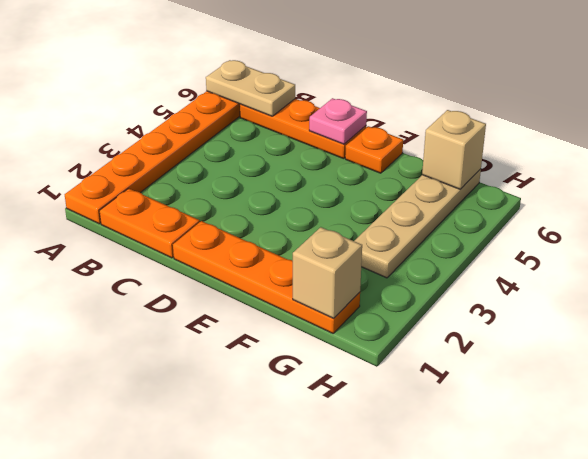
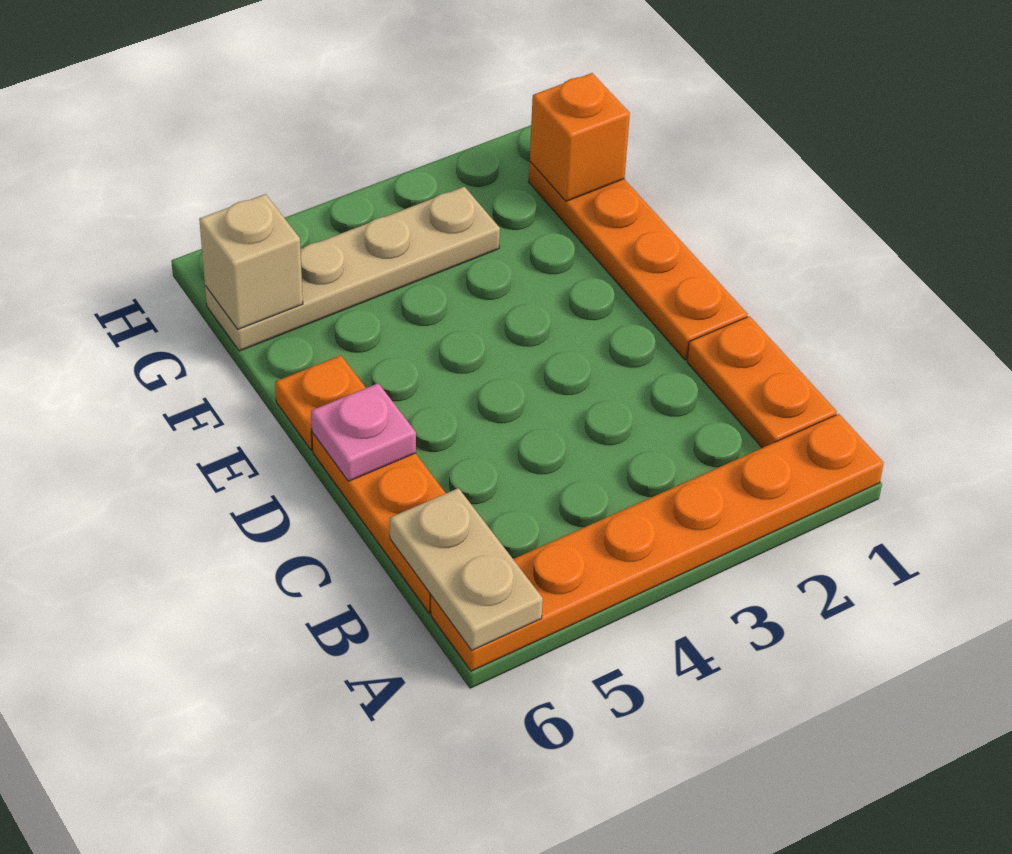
tan brick G1 level 2 -> orange brick G1 level 2

